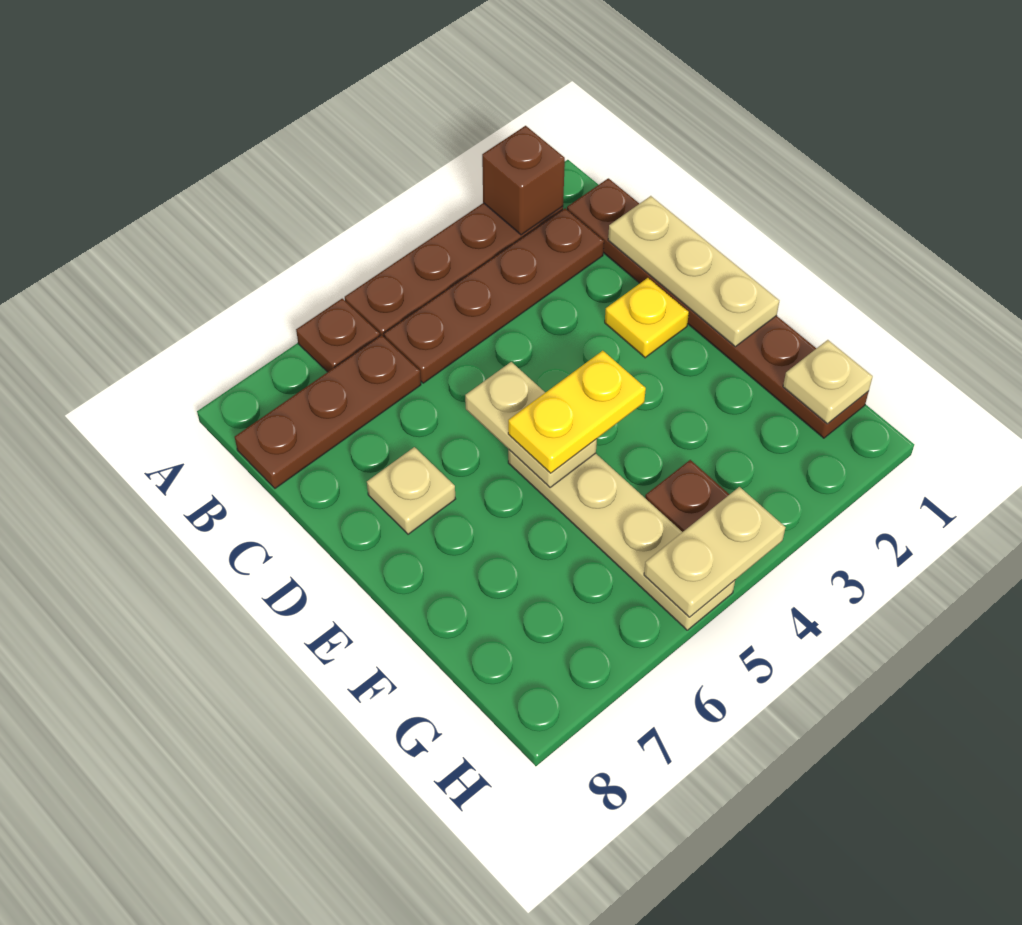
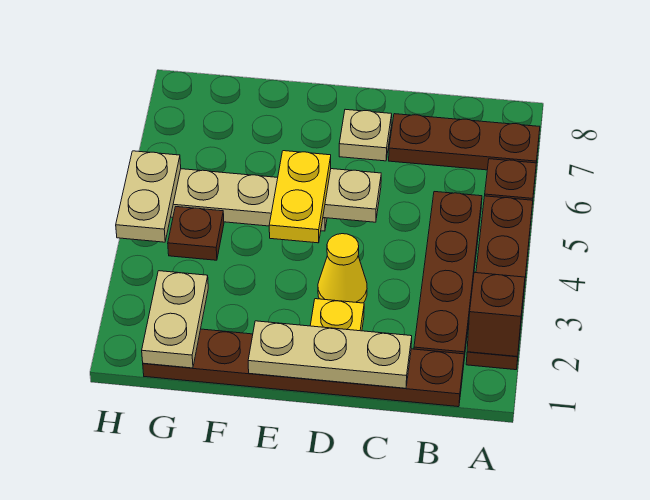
brown plate B6:B8 level 1 -> brown plate A7:C7 level 1
none -> yellow cone D3 level 1
tan plate G1 level 2 -> tan plate G1:G2 level 2

